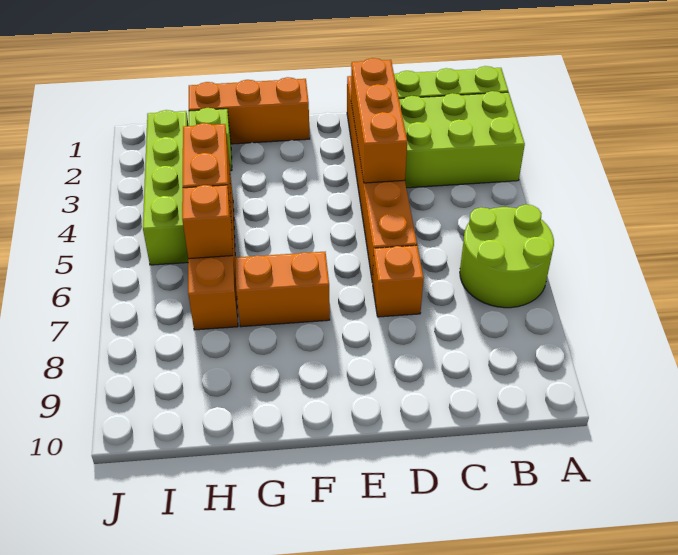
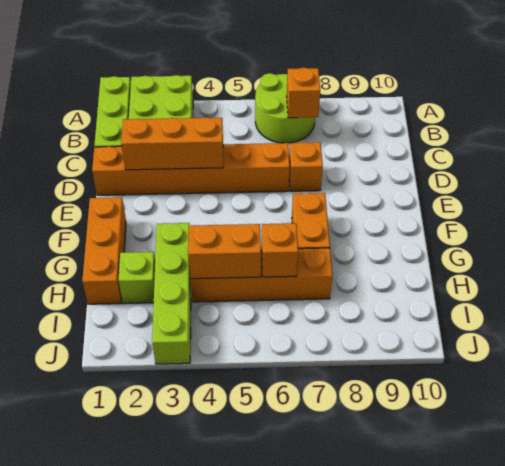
none -> orange brick B7 level 2
lime brick I2:I5 level 1 -> lime brick G3:J3 level 1

